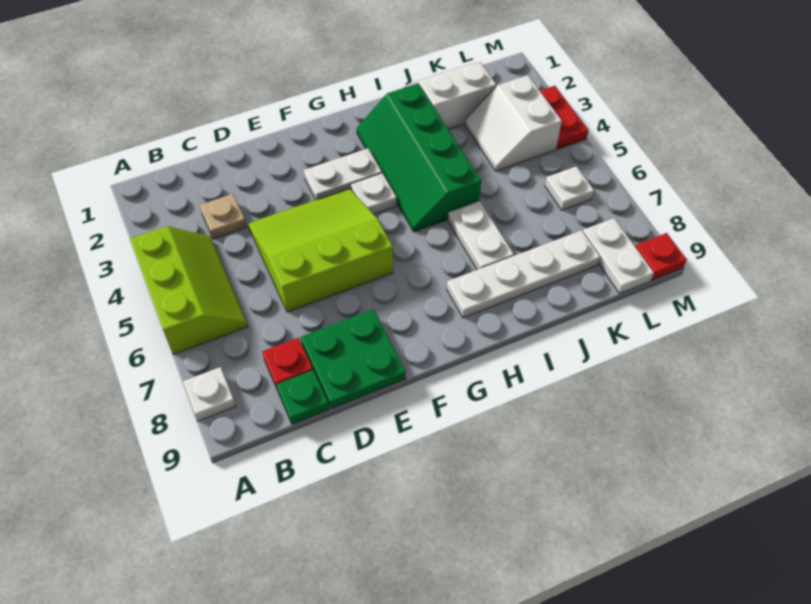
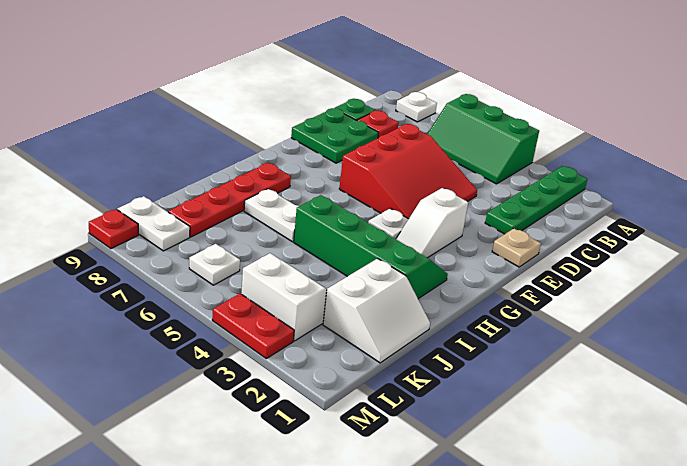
none -> green plate A2:D2 level 1
lime slope A4:B6 level 1 top A -> green slope A4:B6 level 1 top A
tan plate C3 level 1 -> tan plate E1 level 1
lime slope D4:F6 level 1 top 6 -> red slope D4:F6 level 1 top 6
white plate F3:G3 level 1 -> white slope F3:G3 level 1 top F
white plate H8:K8 level 1 -> red plate H8:K8 level 1

